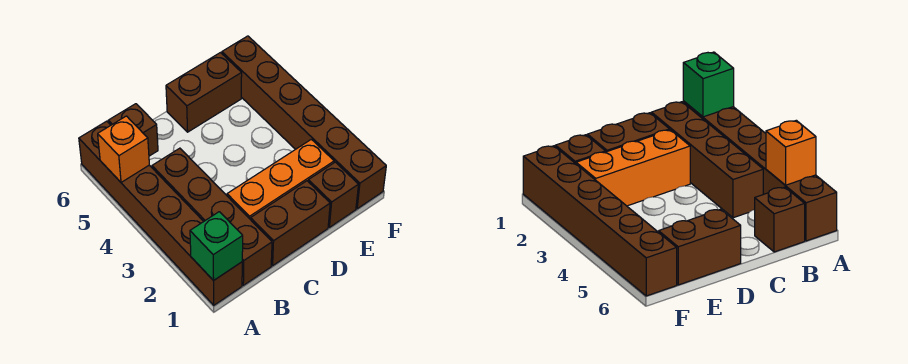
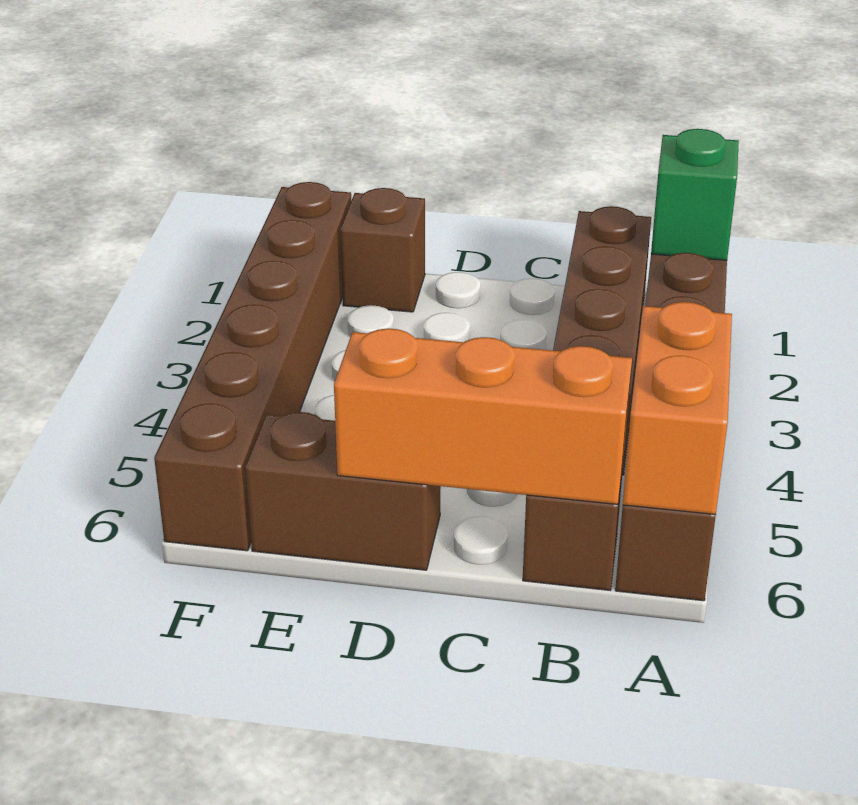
orange brick A5 level 2 -> orange brick A5:A6 level 2
brown brick C1:D1 level 1 -> none
orange brick C2:E2 level 1 -> orange brick B6:D6 level 2

